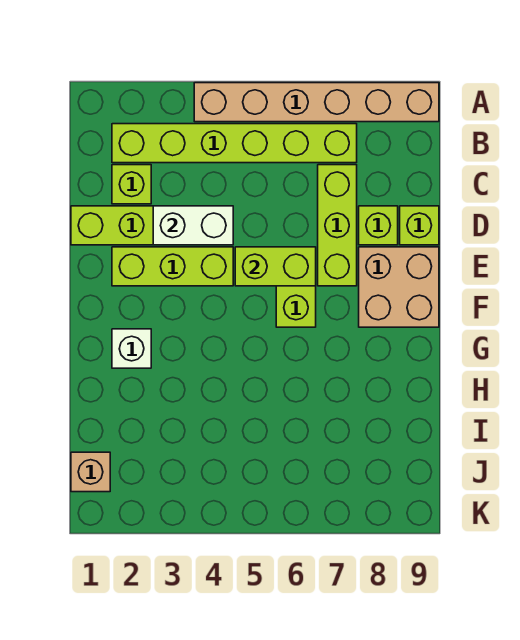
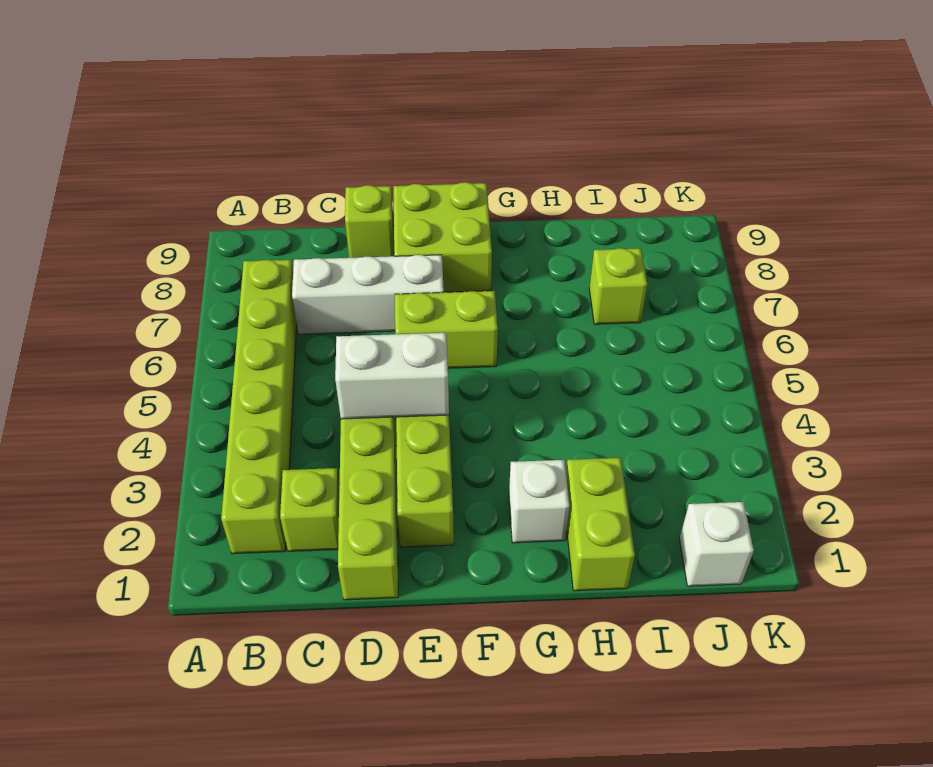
tan brick A4:A9 level 1 -> none
lime brick C7:E7 level 1 -> white brick C7:E7 level 1
white brick D3:D4 level 2 -> white brick D4:E4 level 2
lime brick D8 level 1 -> lime brick I7 level 1
lime brick E5:E6 level 2 -> lime brick H1:H2 level 1
tan brick E8:F9 level 1 -> lime brick E8:F9 level 1
tan brick J1 level 1 -> white brick J1 level 1

